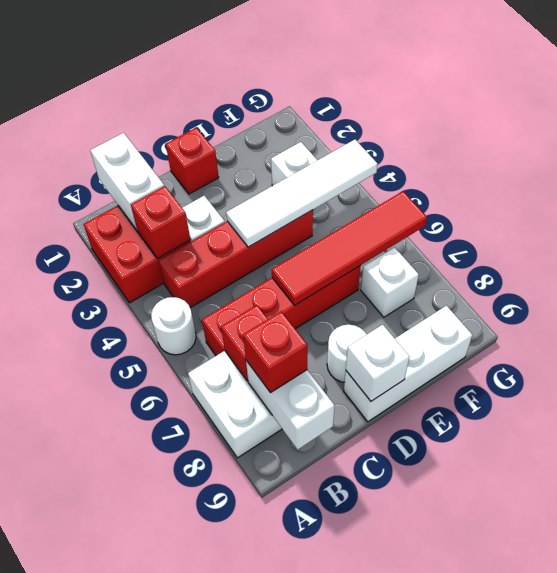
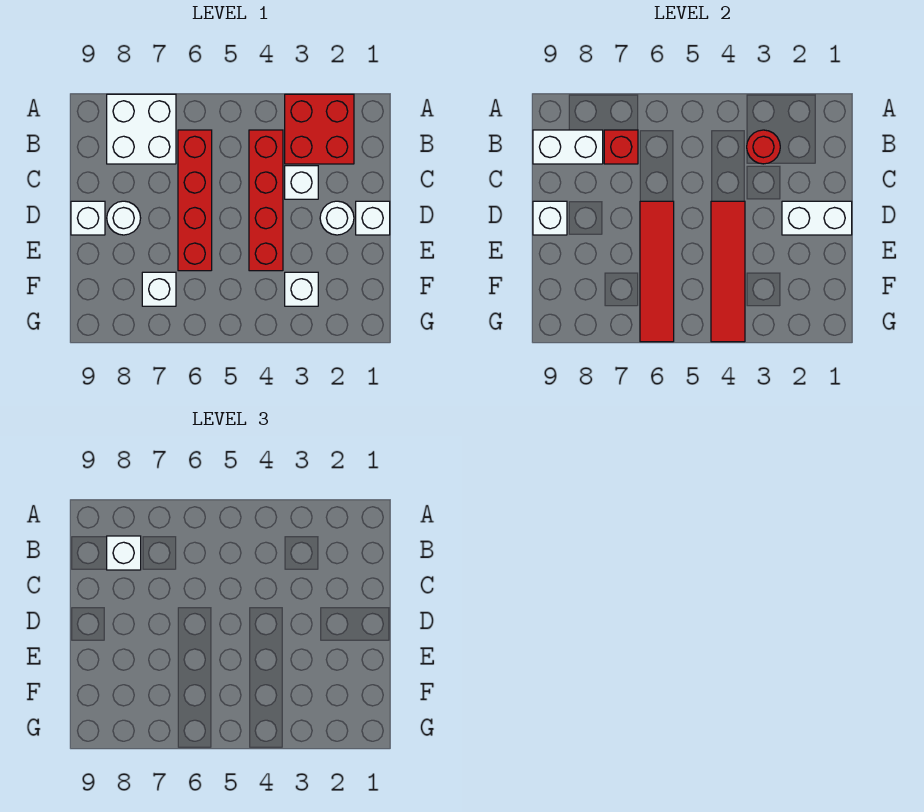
white round brick A5 level 1 -> white round brick D2 level 1
white brick B1:B2 level 2 -> white brick D1:D2 level 2
red brick B3 level 2 -> red round brick B3 level 2
red brick B8 level 3 -> white brick B8 level 3
red brick D1 level 1 -> white brick D1 level 1
white tile D4:G4 level 2 -> red tile D4:G4 level 2
white brick D9:F9 level 1 -> white brick D9 level 1

